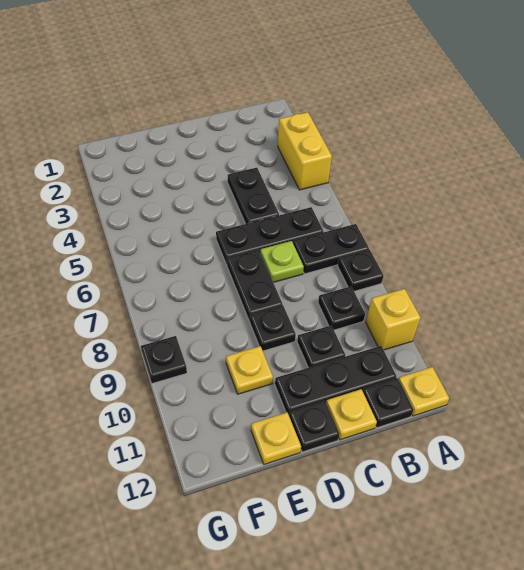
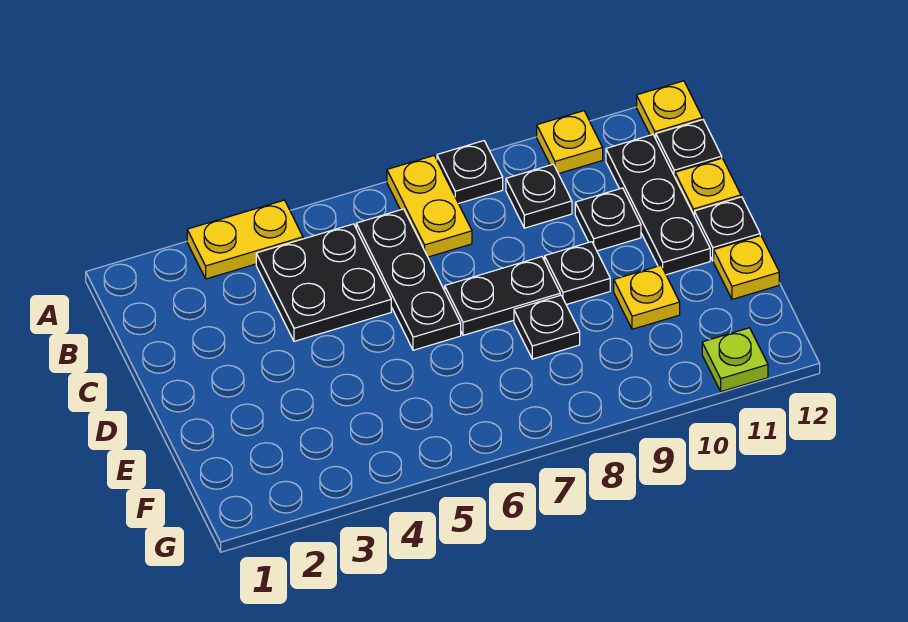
yellow brick A3:A4 level 1 -> yellow plate A3:A4 level 1
black plate A7:B7 level 1 -> yellow plate A7:B7 level 1
yellow brick A10 level 1 -> yellow plate A10 level 1
black plate C4:C5 level 1 -> black plate B4:C5 level 1
lime plate C7 level 1 -> lime plate G11 level 1
black plate G9 level 1 -> black plate E8 level 1

